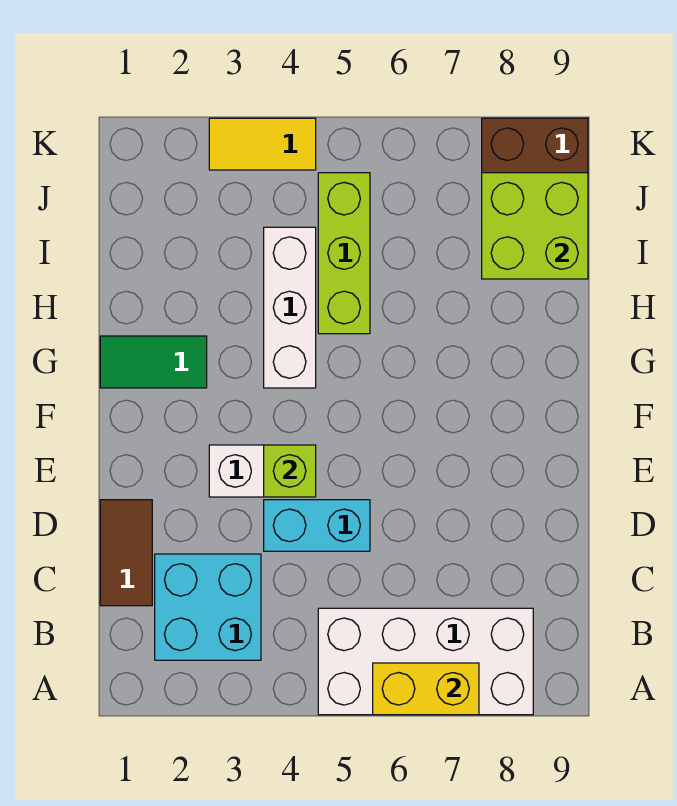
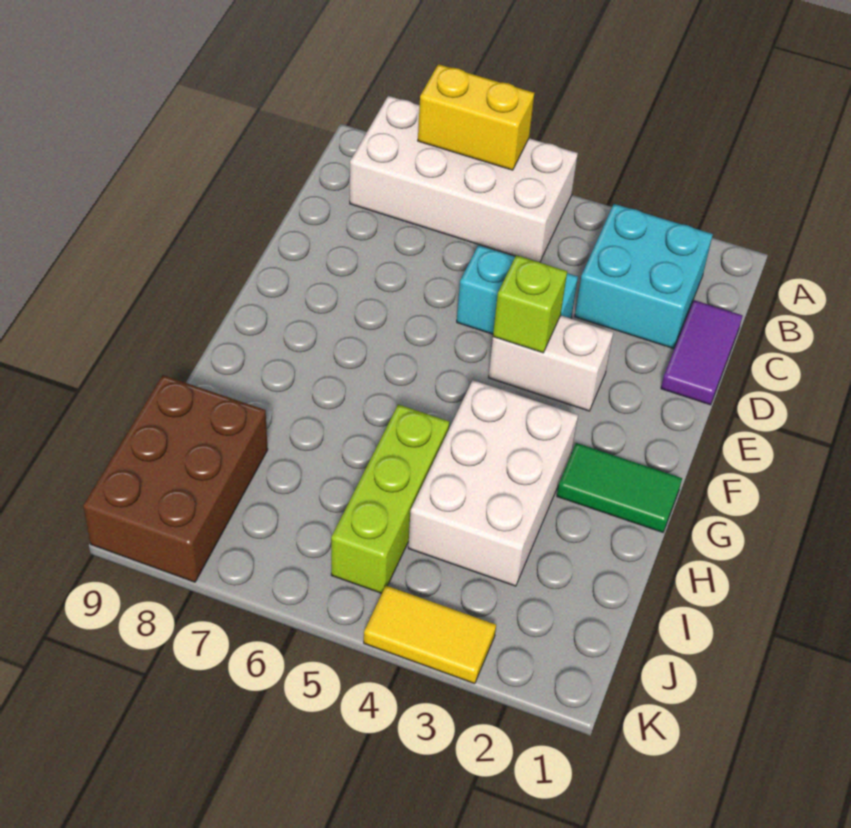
brown tile C1:D1 level 1 -> purple tile C1:D1 level 1
white brick G4:I4 level 1 -> white brick G3:I4 level 1
lime brick I8:J9 level 2 -> none

